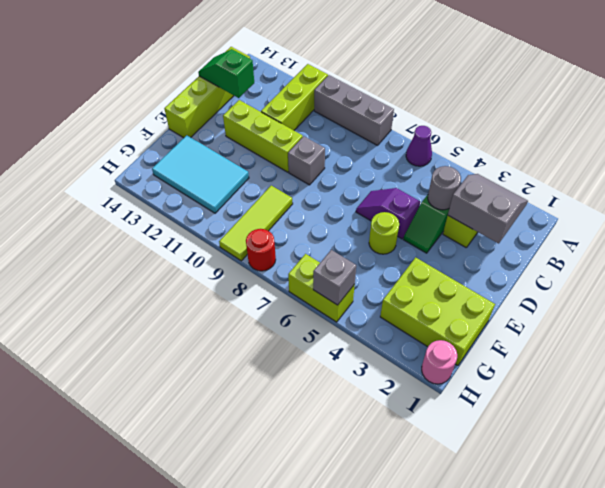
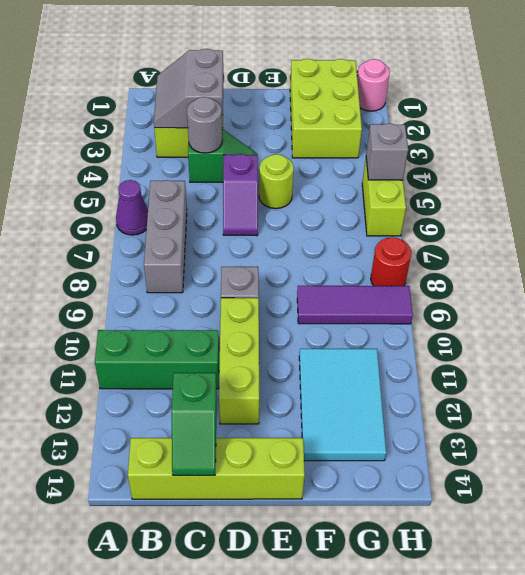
grey brick A8:A10 level 1 -> grey brick B6:B8 level 1
lime brick A11:C11 level 1 -> green brick A11:C11 level 1
lime tile F9:H9 level 1 -> purple tile F9:H9 level 1

